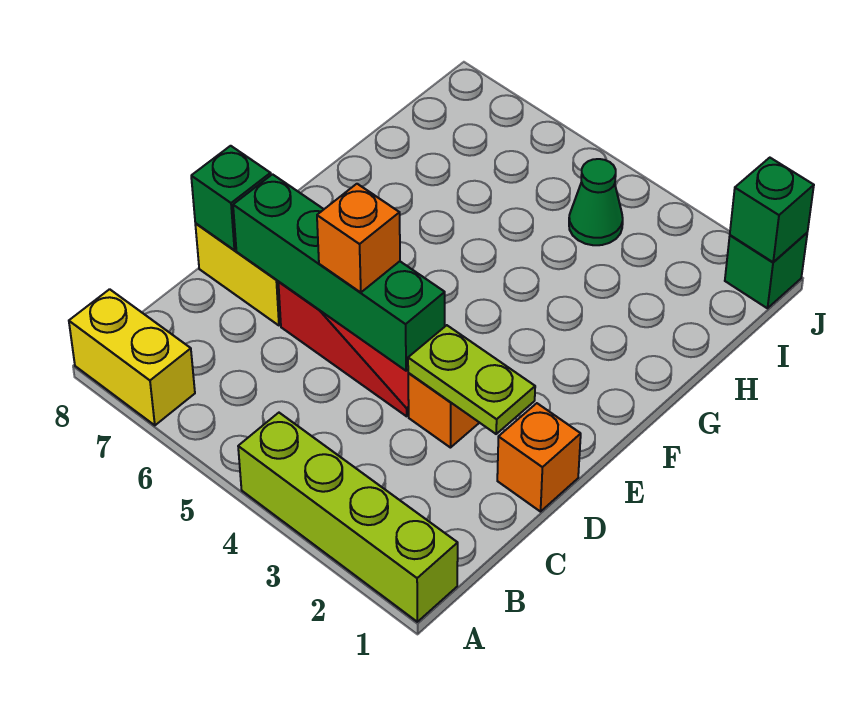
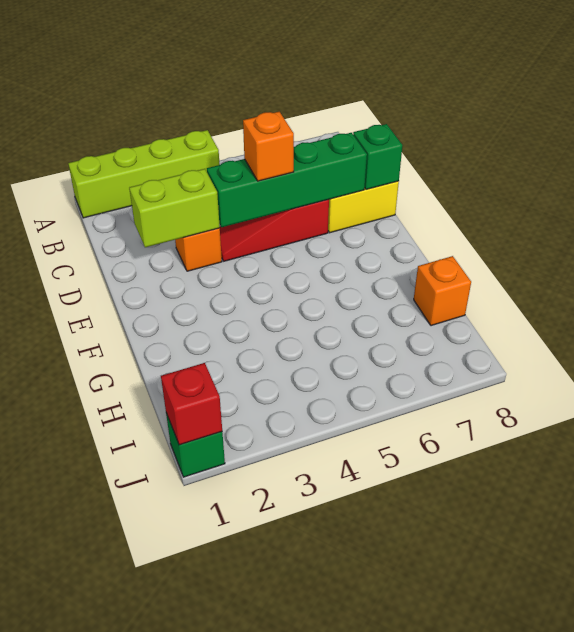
yellow brick A7:A8 level 1 -> none
orange brick D1 level 1 -> orange brick H8 level 1
lime plate D2:D3 level 2 -> lime brick D2:D3 level 2
green cone I4 level 1 -> none
green brick J1 level 2 -> red brick J1 level 2

